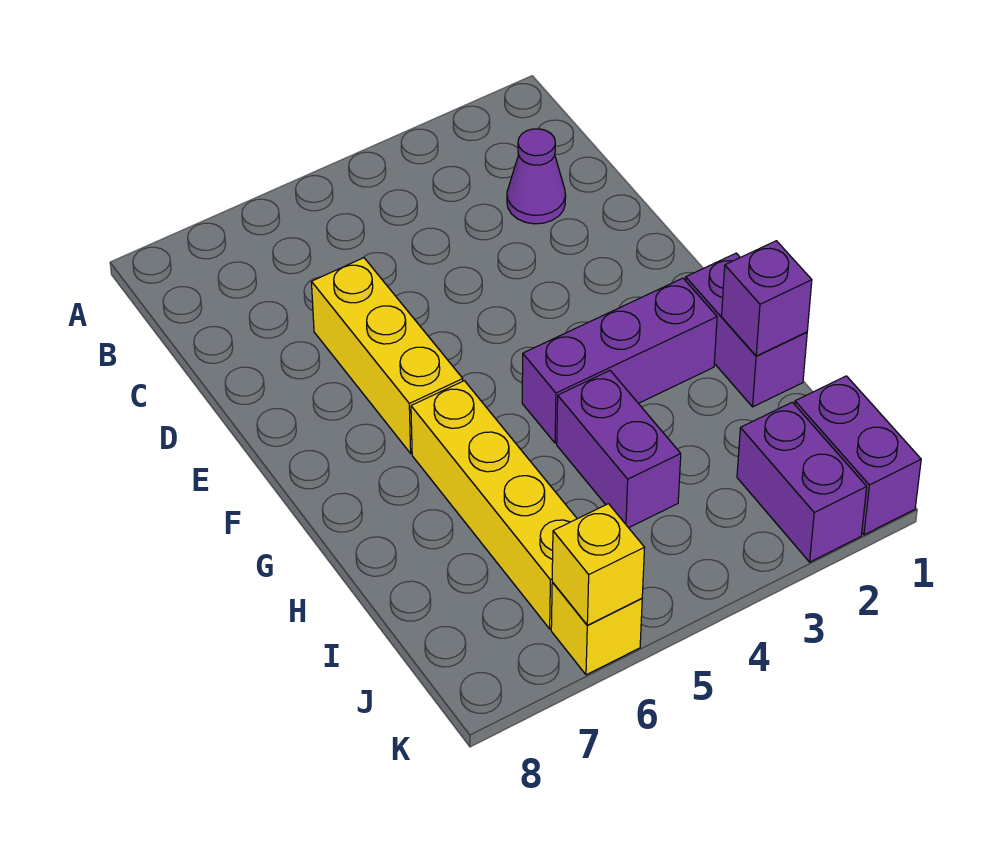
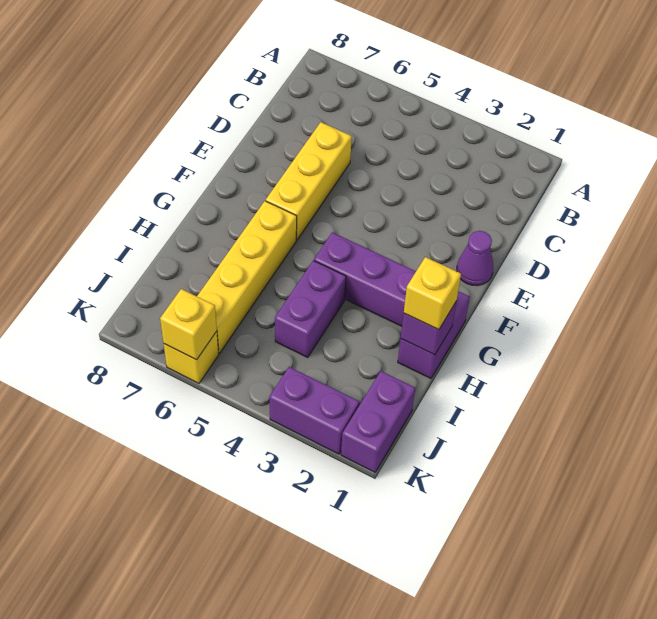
purple cone C2 level 1 -> purple cone E1 level 1
none -> yellow brick H1 level 3
purple brick J2:K2 level 1 -> purple brick K2:K3 level 1

